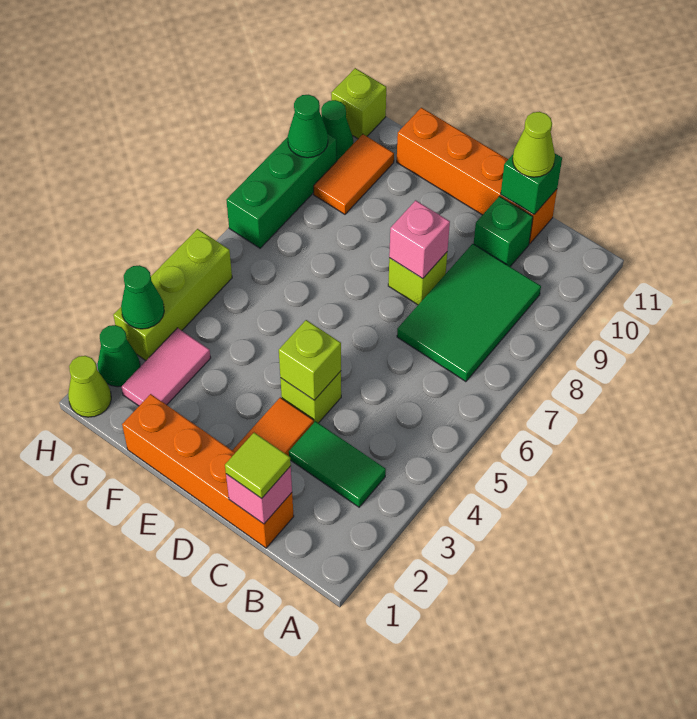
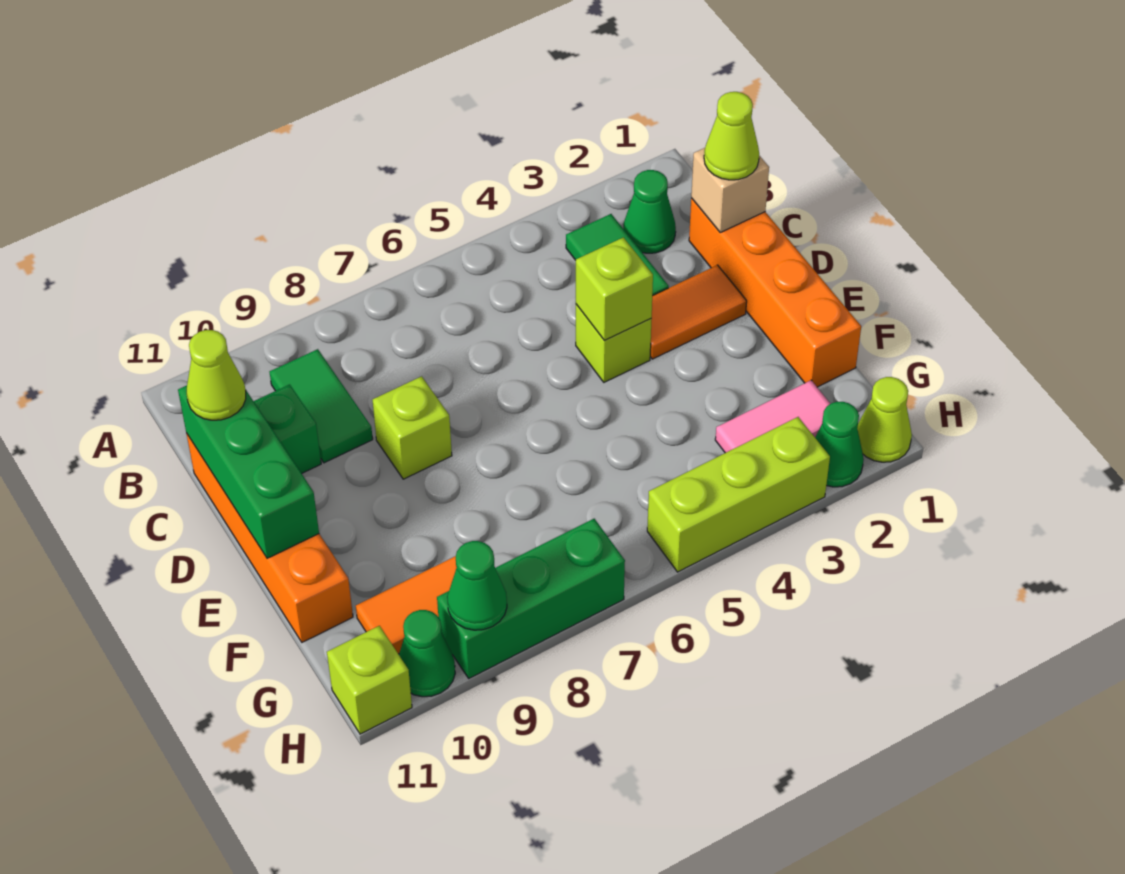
green tile B7:C9 level 1 -> green tile B9:C9 level 1
pink brick C1 level 2 -> tan brick C1 level 2
lime tile C1 level 3 -> lime cone C1 level 3
green brick C11 level 2 -> green brick C11:E11 level 2
pink brick D8 level 2 -> none
green cone H3 level 2 -> green cone B2 level 1

